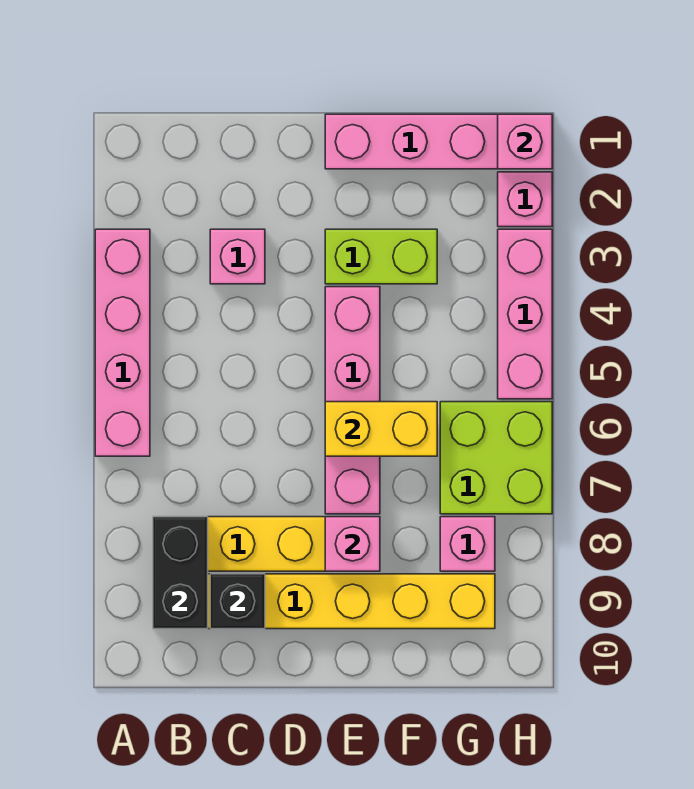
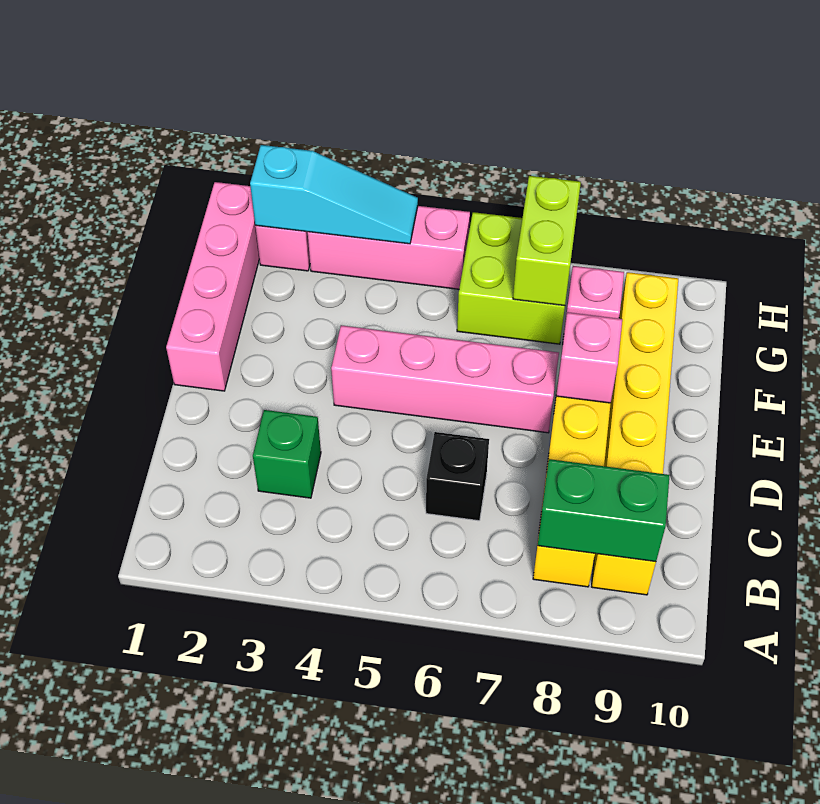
pink brick A3:A6 level 1 -> none
black brick B8:B9 level 2 -> green brick B8:B9 level 2
pink brick C3 level 1 -> green brick C3 level 1
black brick C9 level 2 -> black brick C6 level 1
lime brick E3:F3 level 1 -> lime brick G7:H7 level 2
yellow brick E6:F6 level 2 -> none
pink brick H1 level 2 -> none
none -> cyan slope H2:H4 level 2 top 2

